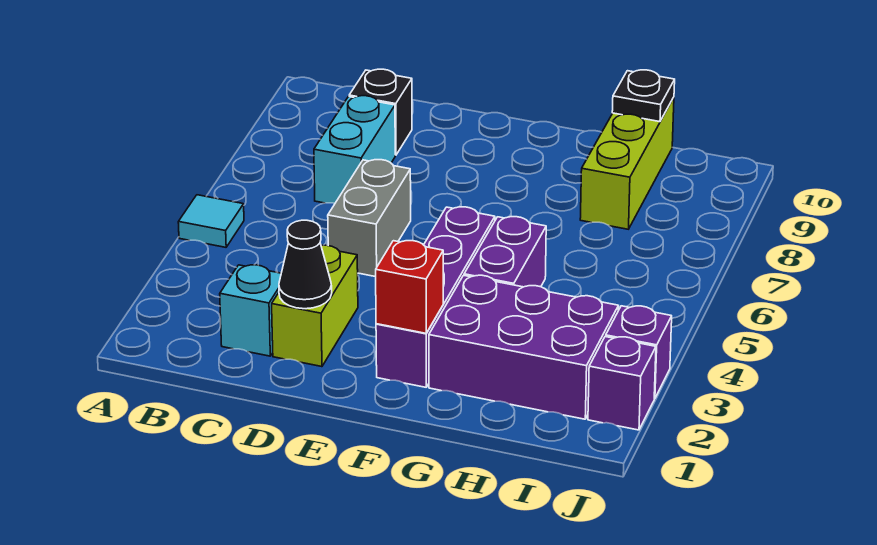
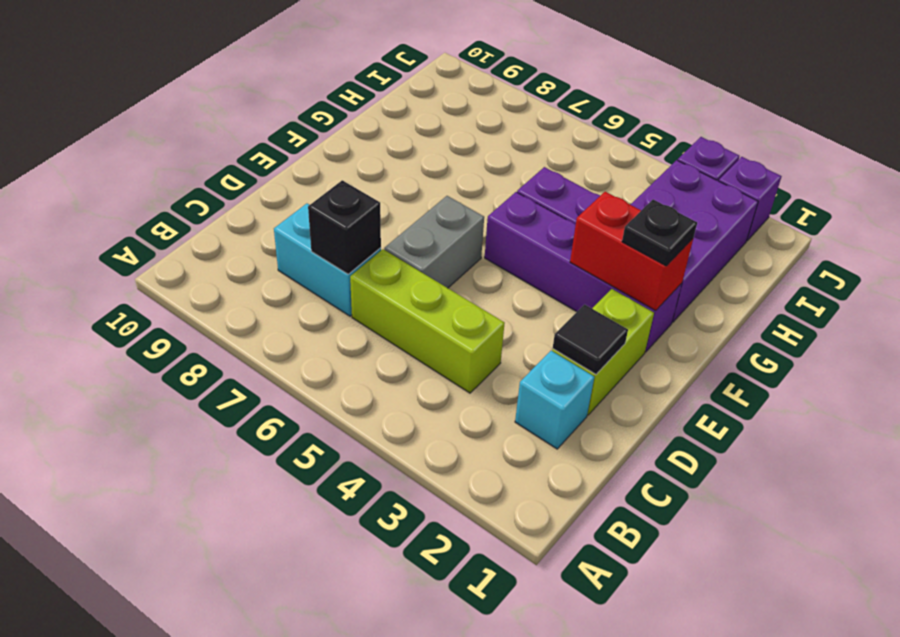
cyan tile A5 level 1 -> none
black brick C9 level 1 -> black brick C7 level 2
lime brick D2:D3 level 1 -> lime brick D2:E2 level 1
black cone D2 level 2 -> black tile D2 level 2
grey brick D5:D6 level 1 -> grey brick D6:E6 level 1
red brick F2 level 2 -> red brick F2:F3 level 2
lime brick H8:H10 level 1 -> lime brick C4:C6 level 1
black plate H10 level 2 -> black plate F2 level 3

